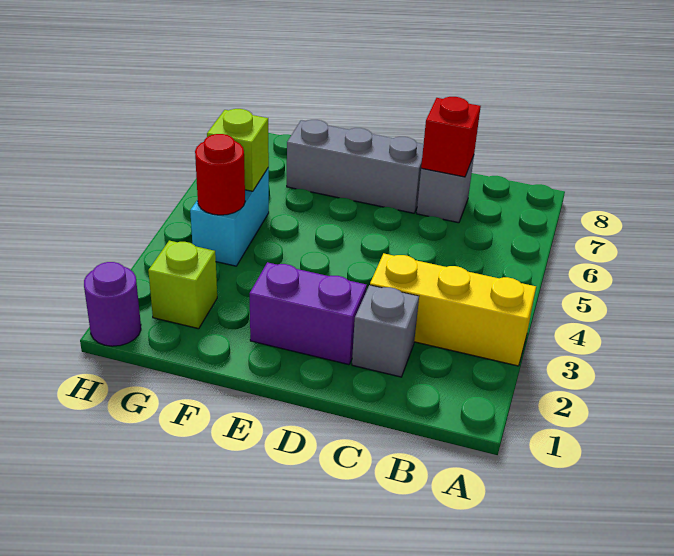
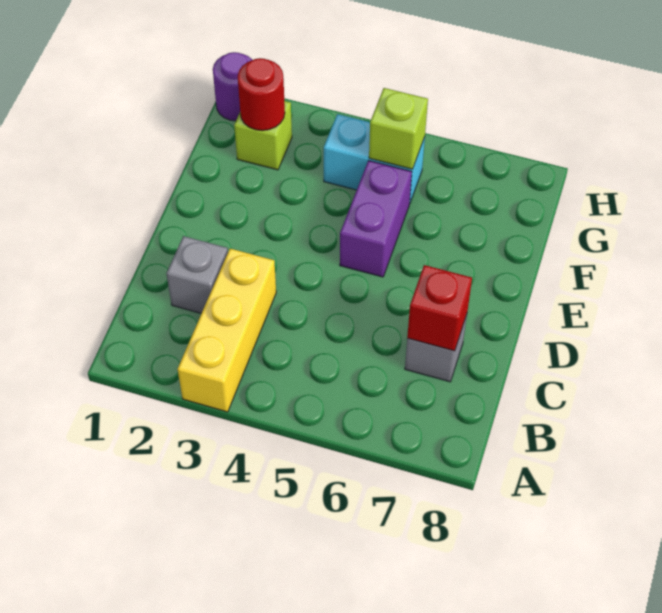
purple brick D2:E2 level 1 -> purple brick E5:F5 level 1
grey brick D7:F7 level 1 -> none
red round brick G4 level 2 -> red round brick G2 level 2

